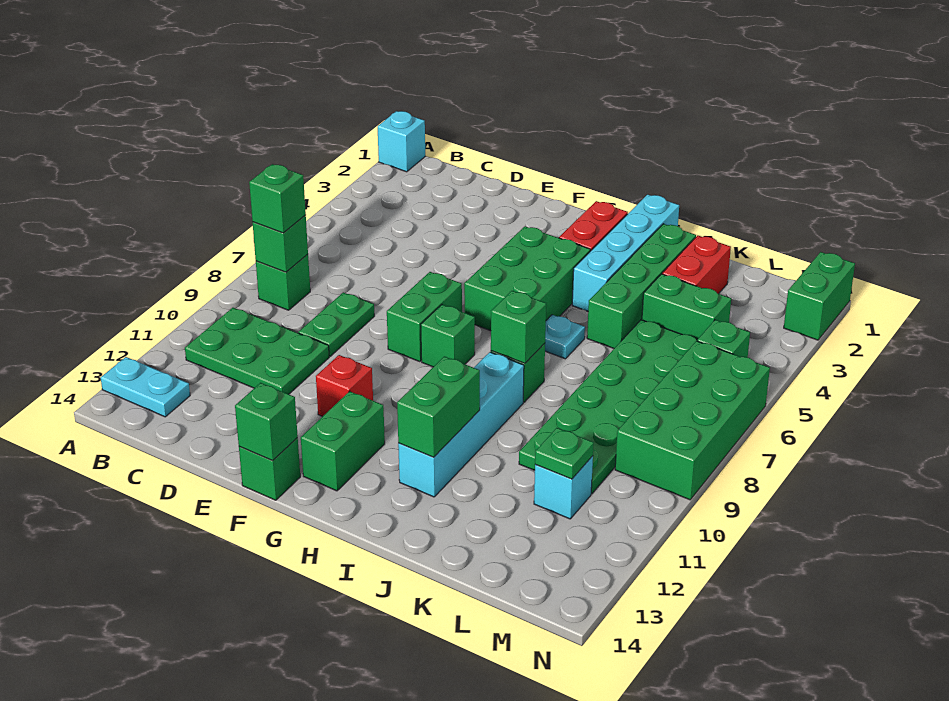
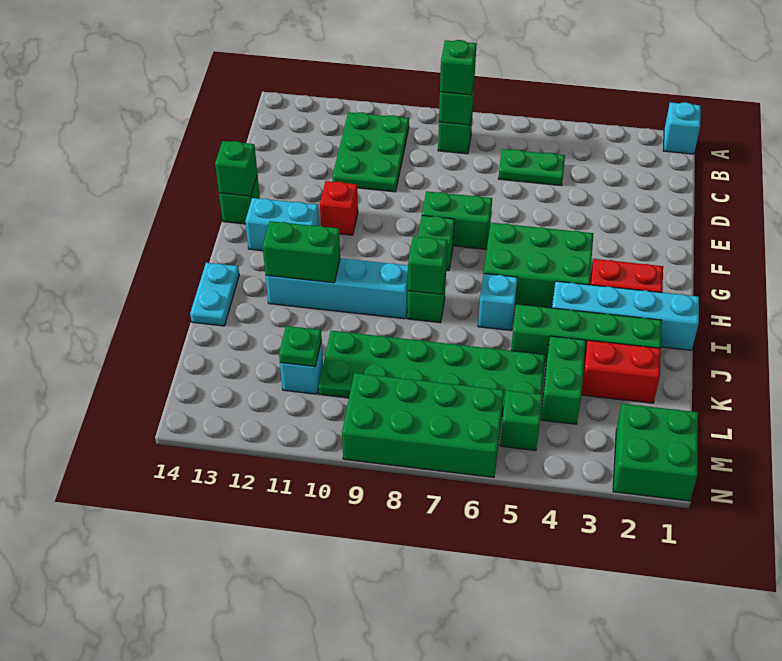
cyan plate A13:B13 level 1 -> cyan plate I14:J14 level 1
green plate D8:D9 level 1 -> green plate C5:C6 level 1
green brick G12:G13 level 1 -> cyan brick G12:G13 level 1
cyan plate I6 level 1 -> cyan brick I6 level 1
green brick N1:N2 level 1 -> green brick M1:N2 level 1

